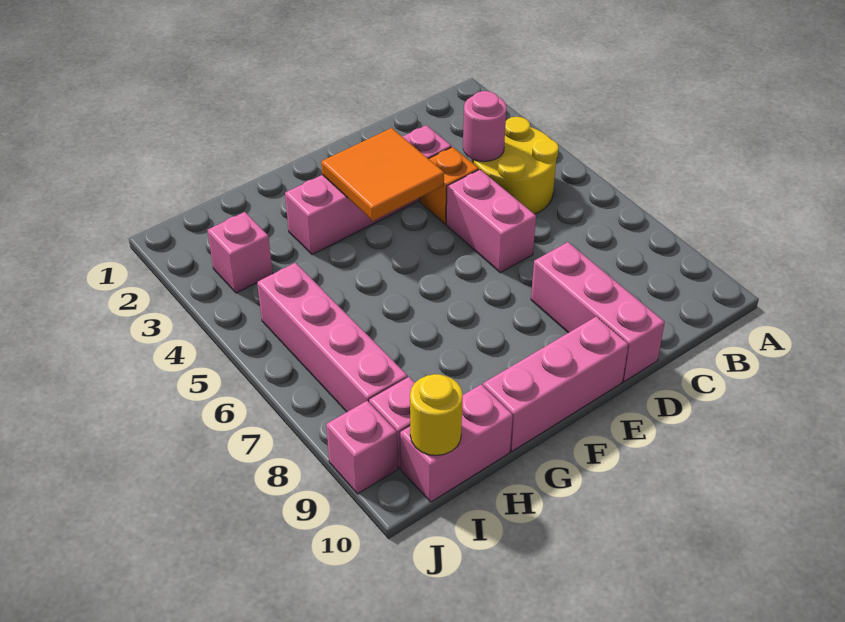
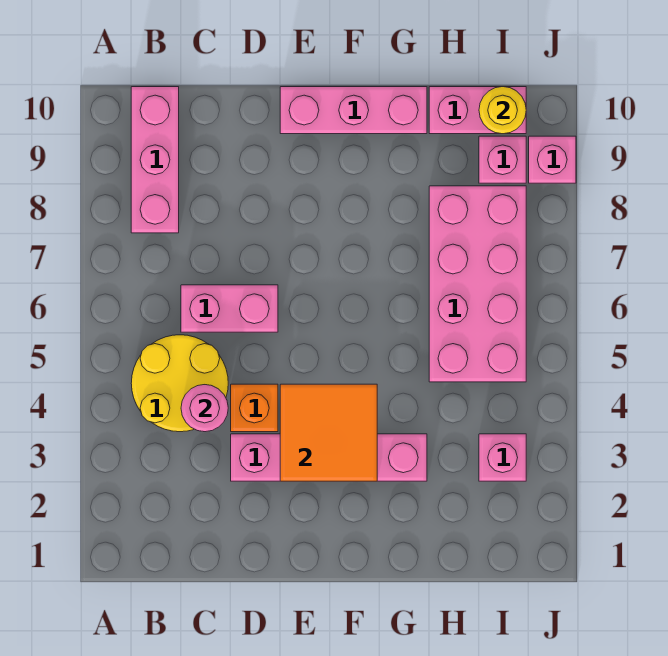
pink brick D5:D6 level 1 -> pink brick C6:D6 level 1
pink brick D8:D10 level 1 -> pink brick B8:B10 level 1
pink brick I5:I8 level 1 -> pink brick H5:I8 level 1

